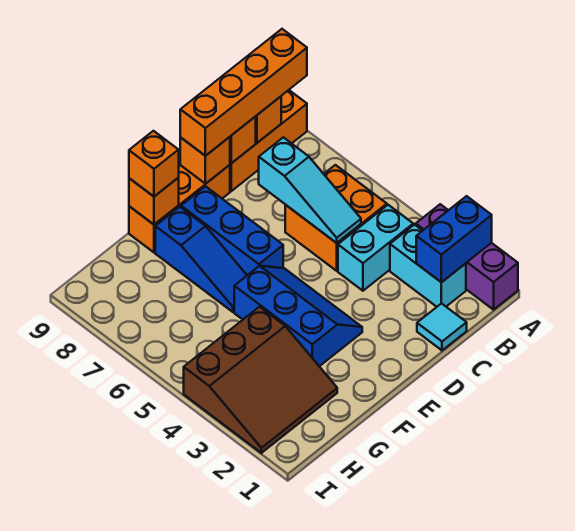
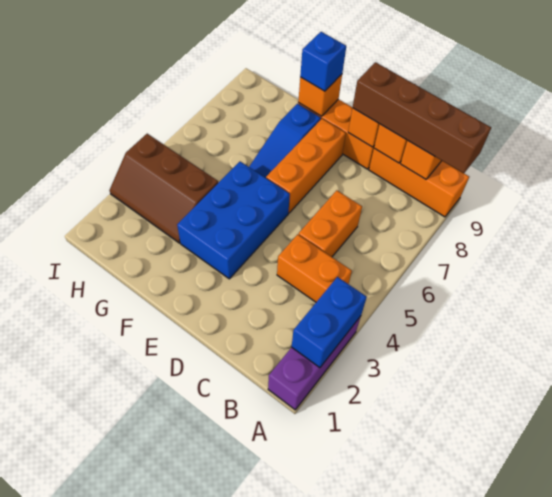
blue brick A2:B2 level 2 -> blue brick A2:A3 level 2
orange brick A9:D9 level 3 -> brown brick A9:D9 level 3
cyan brick B2:B3 level 1 -> none
cyan brick B4:C4 level 1 -> orange brick B4:C4 level 1
orange brick B5:C6 level 1 -> orange brick C5:C6 level 1
cyan tile C1 level 1 -> none
cyan slope C5:C7 level 2 top 7 -> none
blue slope E3:F5 level 1 top F -> blue brick E3:F5 level 1
blue brick E6:E8 level 1 -> orange brick E6:E8 level 1
orange brick F9 level 3 -> blue brick F9 level 3
brown slope G2:I4 level 1 top 4 -> brown slope G3:I4 level 1 top 4

